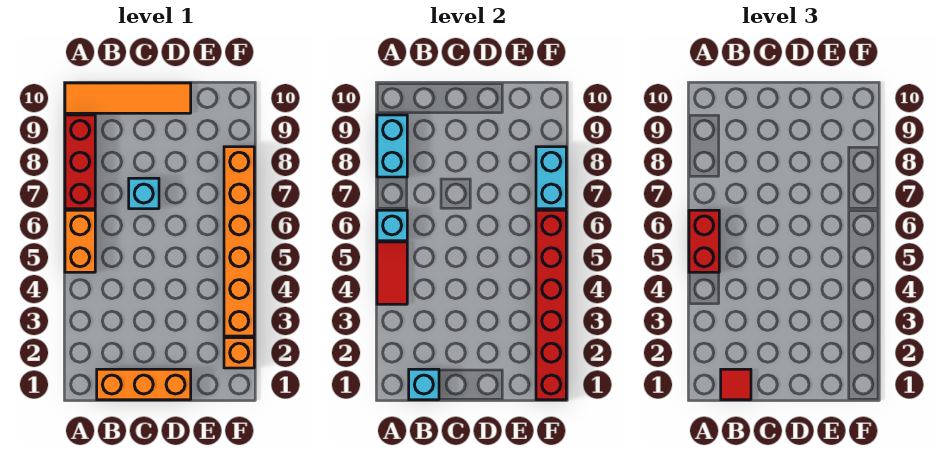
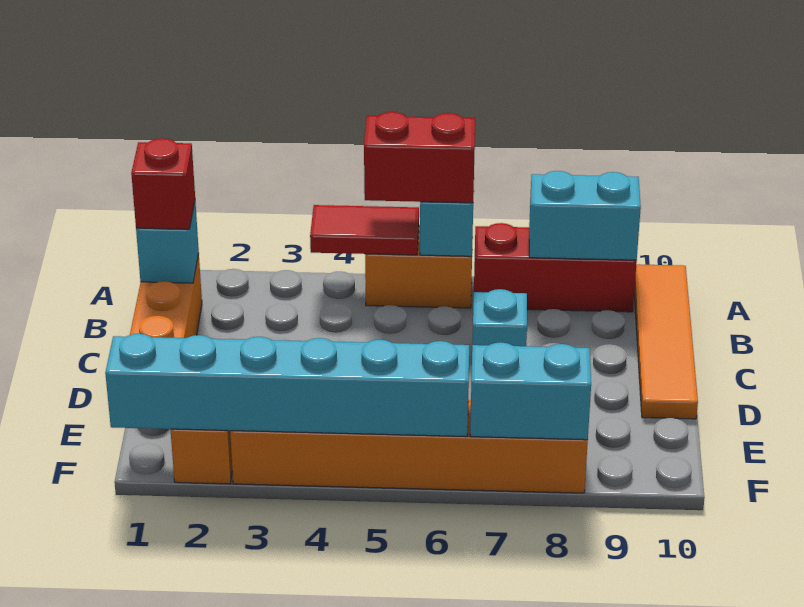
red tile B1 level 3 -> red brick B1 level 3
red brick F1:F6 level 2 -> cyan brick F1:F6 level 2

